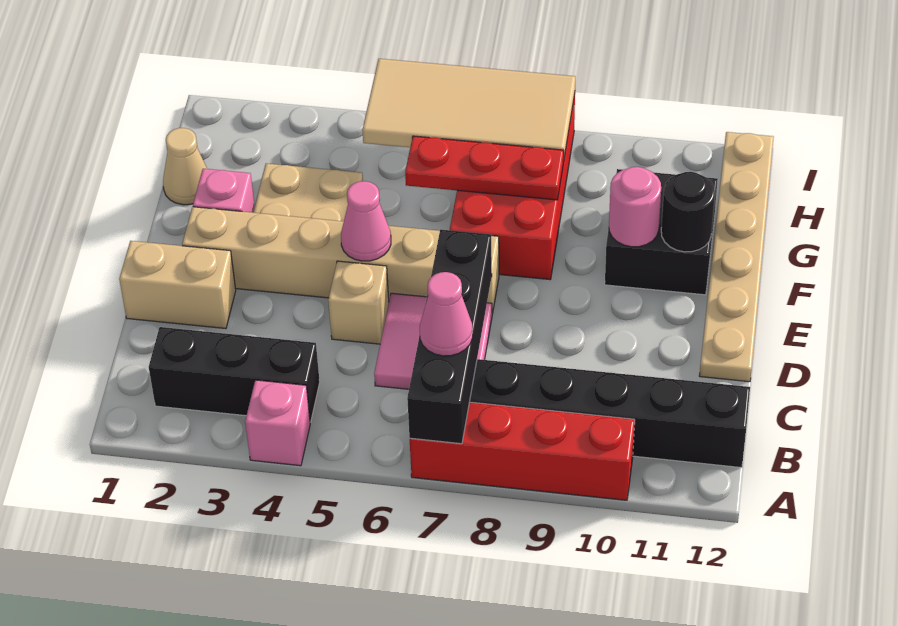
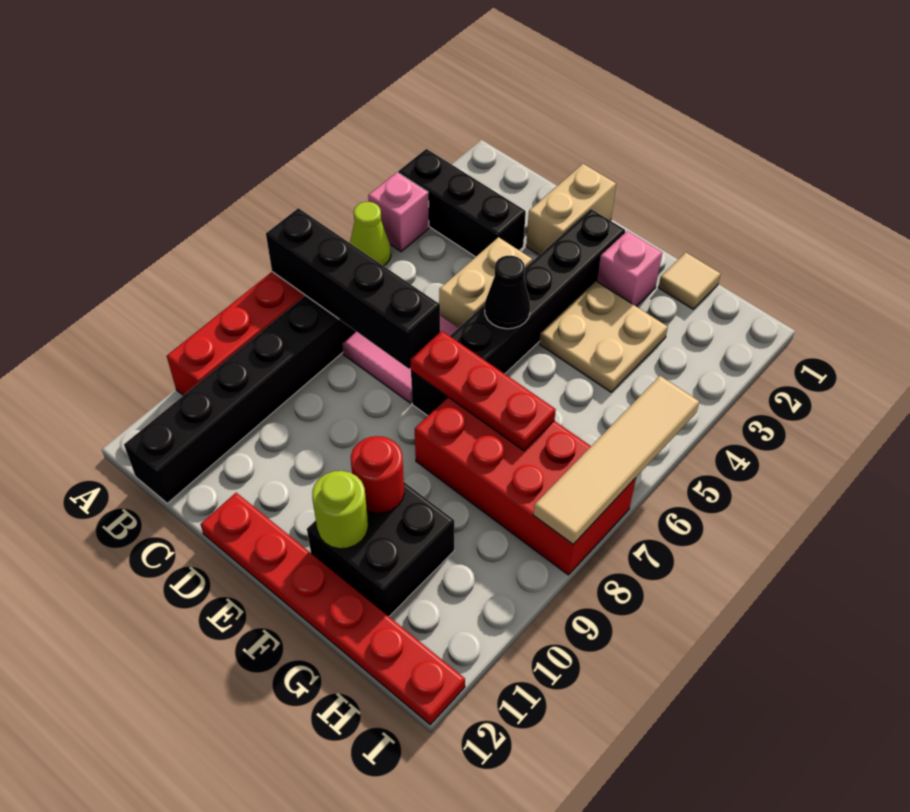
none -> lime cone A5 level 1
black brick B2:B4 level 1 -> black brick A3:C3 level 1
pink cone B7 level 3 -> none
tan brick D5 level 1 -> tan brick D4:D5 level 1
tan plate D12:I12 level 1 -> red plate D12:I12 level 1
tan brick E2:E7 level 1 -> black brick E2:E7 level 1
pink cone E5 level 2 -> black cone E5 level 2
pink round brick F10 level 2 -> red round brick F10 level 2
black round brick F11 level 2 -> lime round brick F11 level 2
tan cone G1 level 1 -> tan tile G1 level 1
red plate G6:G8 level 2 -> red plate E7:G7 level 2
tan tile H5:I8 level 2 -> tan tile I5:I8 level 2

